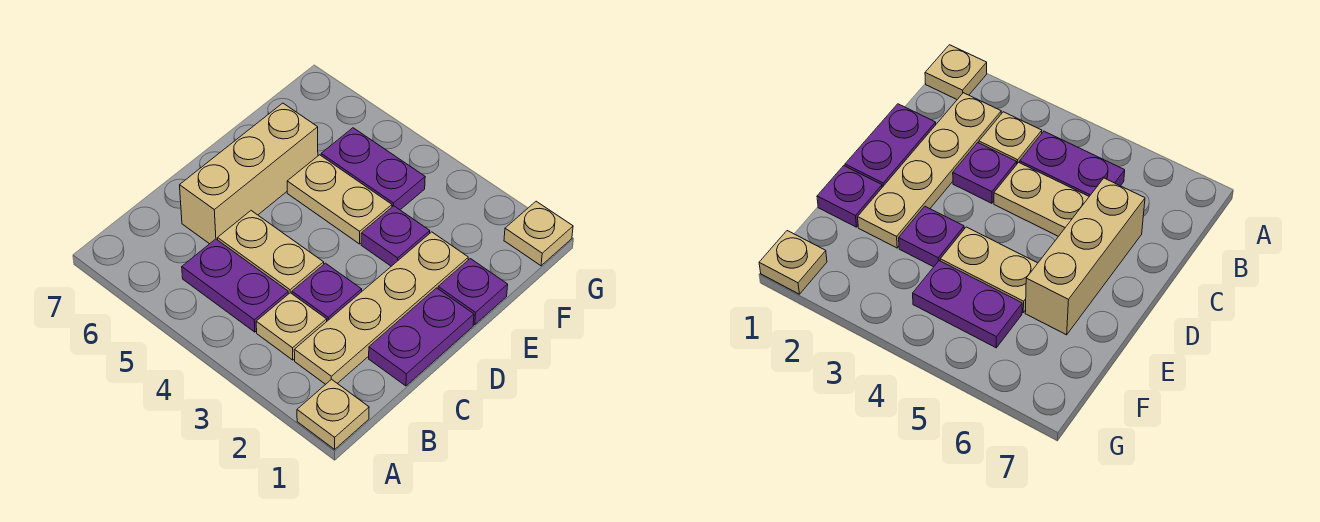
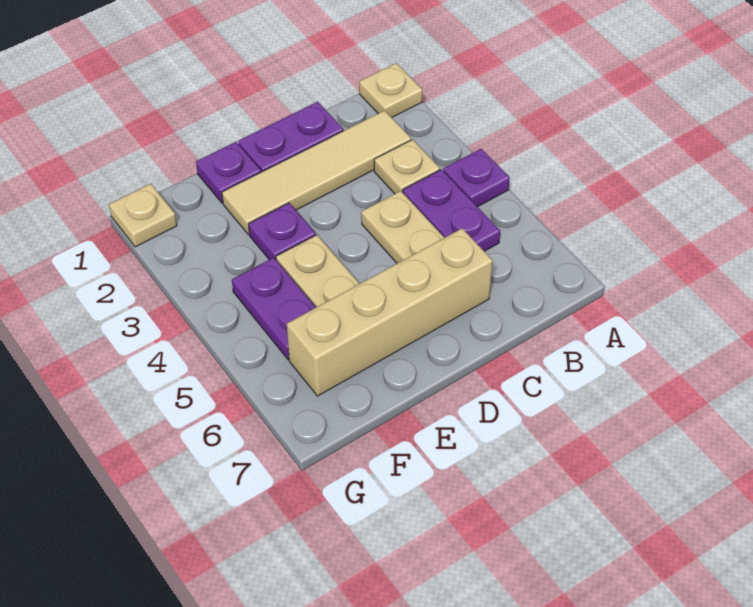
tan plate B2:E2 level 1 -> tan tile B2:E2 level 1
purple plate C3 level 1 -> purple plate A4 level 1
tan brick C6:E6 level 1 -> tan brick C6:F6 level 1

